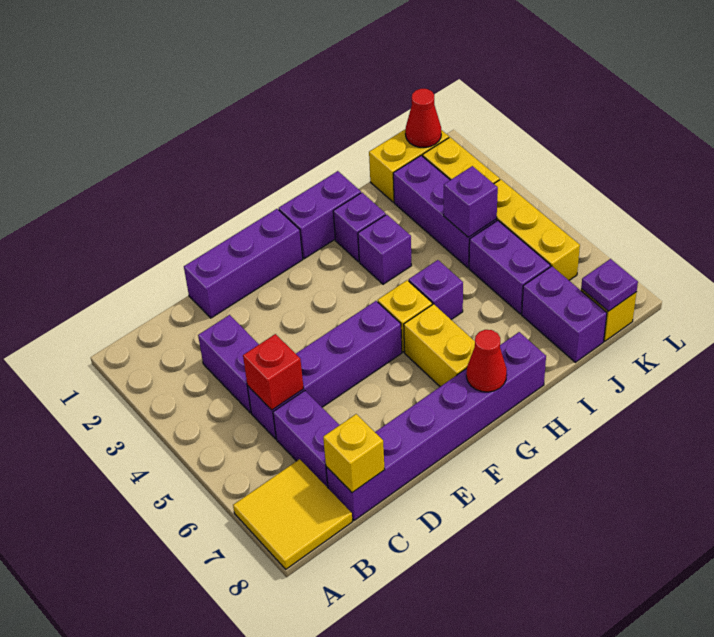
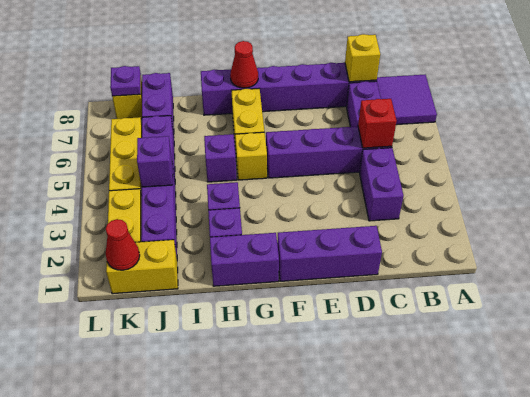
yellow tile A7:B8 level 1 -> purple tile A7:B8 level 1

